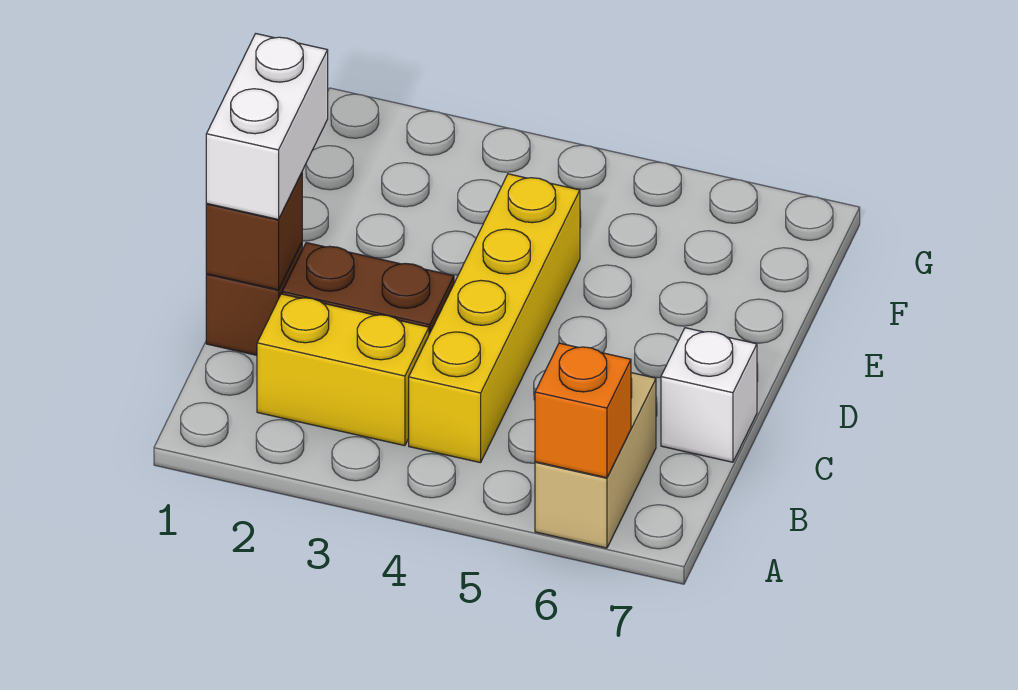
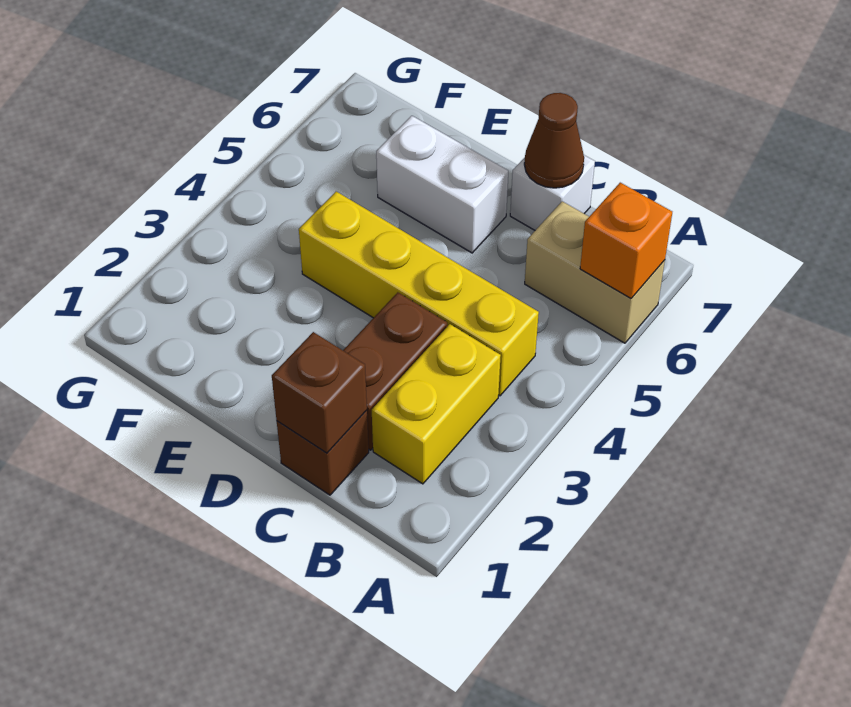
white brick C1:D1 level 3 -> white brick D6:E6 level 1
none -> brown cone C7 level 2

